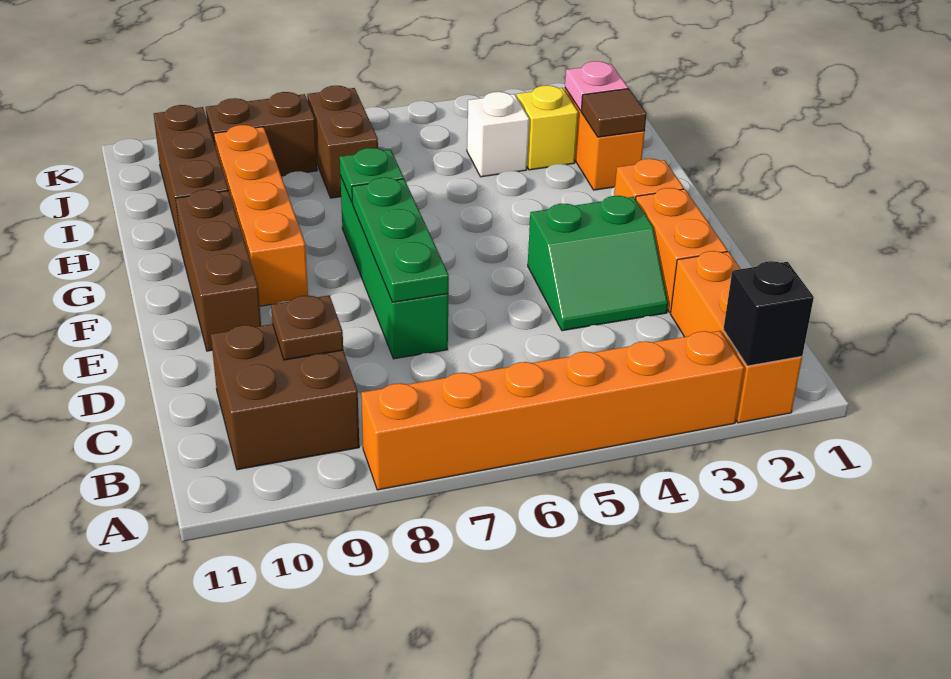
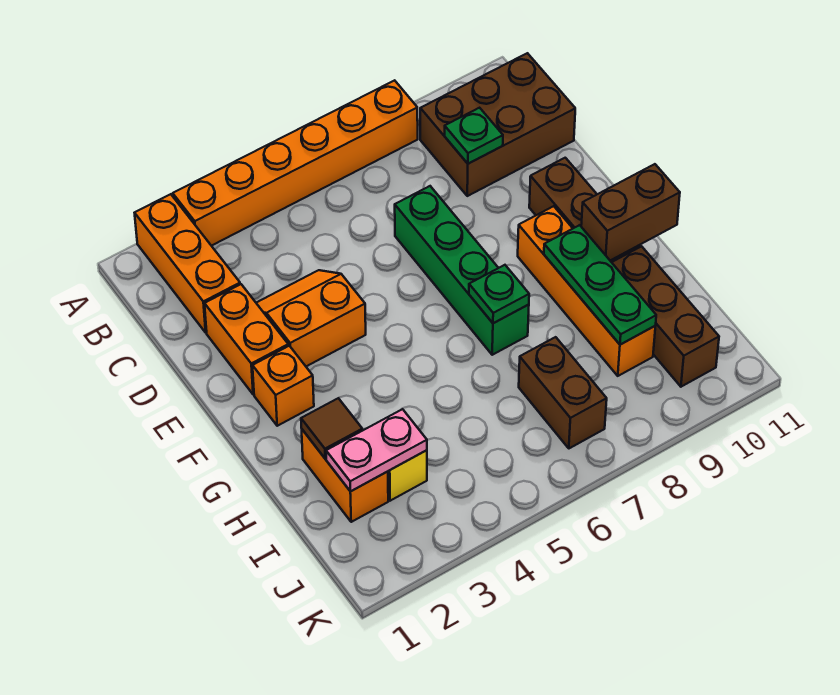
black brick A2 level 2 -> none
brown brick B9:C10 level 1 -> brown brick B9:C11 level 1
brown plate C9 level 2 -> green plate C9 level 2
green slope D3:E4 level 1 top E -> orange slope D3:E4 level 1 top E
green plate D7:F7 level 2 -> green plate G9:I9 level 2
pink plate I2 level 2 -> pink plate I2:I3 level 2
white brick I4 level 1 -> none
brown brick J8:J9 level 1 -> brown brick G10:G11 level 2

